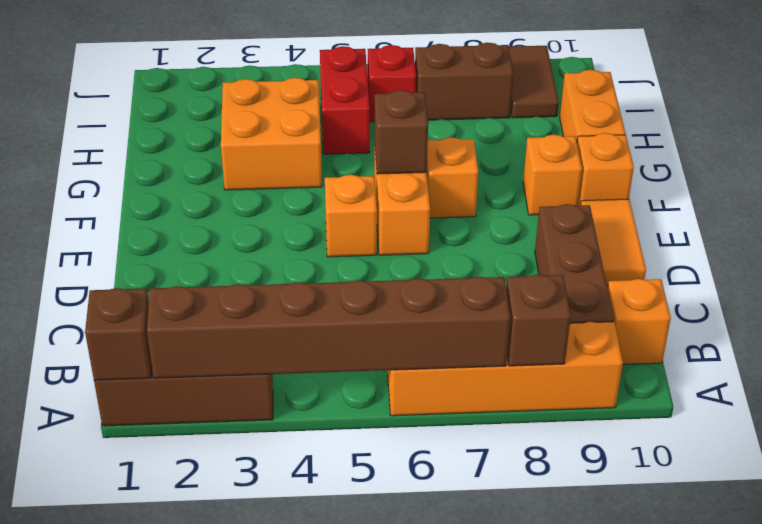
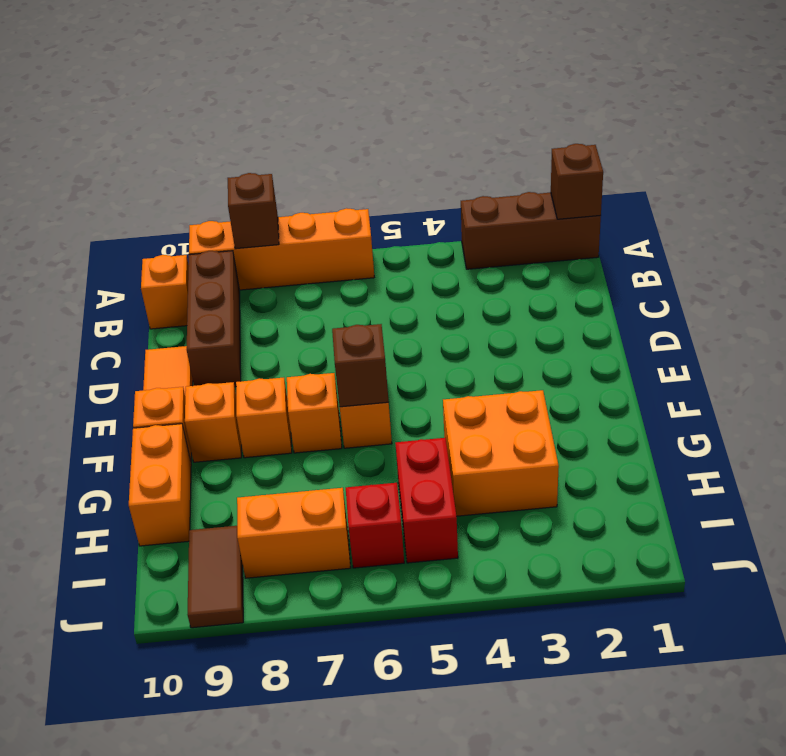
brown brick A2:A7 level 2 -> none
orange brick E5 level 1 -> orange brick F8 level 1
brown brick I7:I8 level 1 -> orange brick I7:I8 level 1

